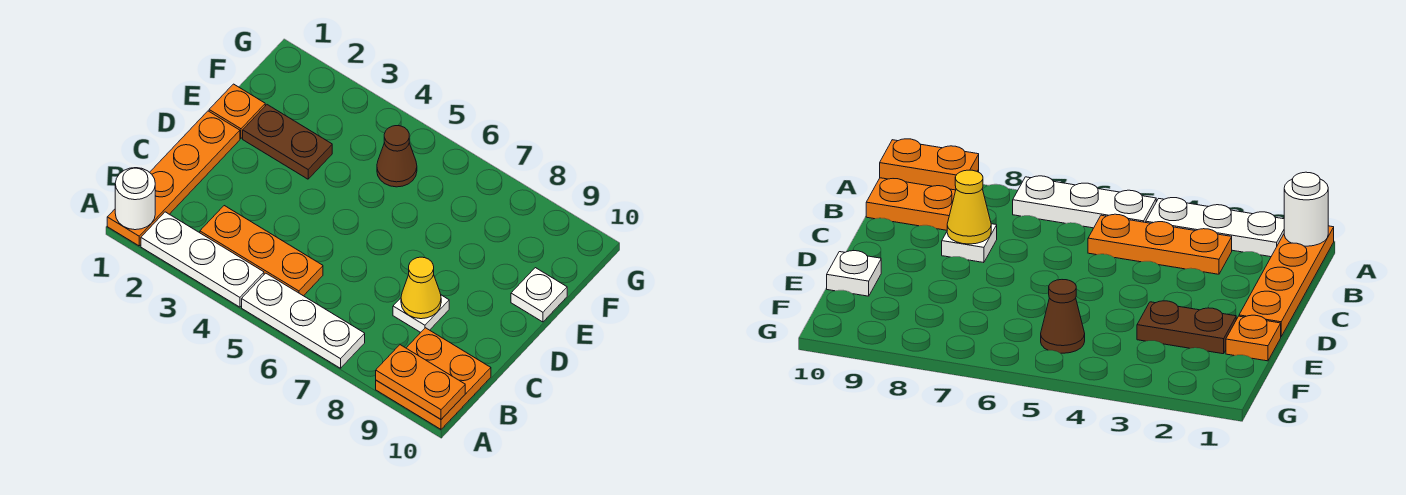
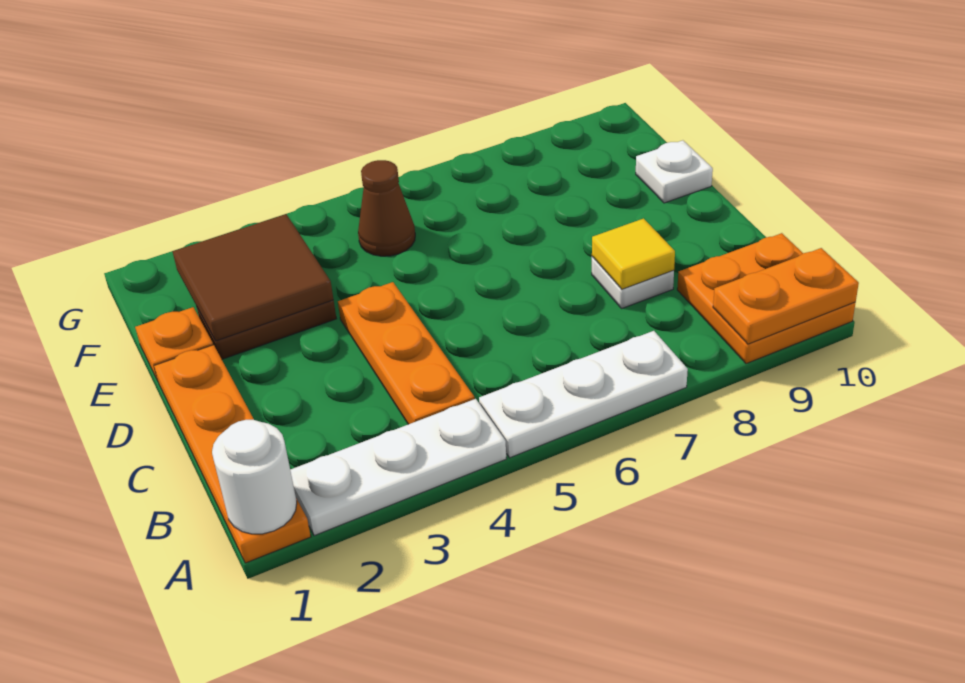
orange plate B3:B5 level 1 -> orange plate B4:D4 level 1
yellow cone C8 level 2 -> yellow tile C8 level 2
none -> brown tile E2:F3 level 2

